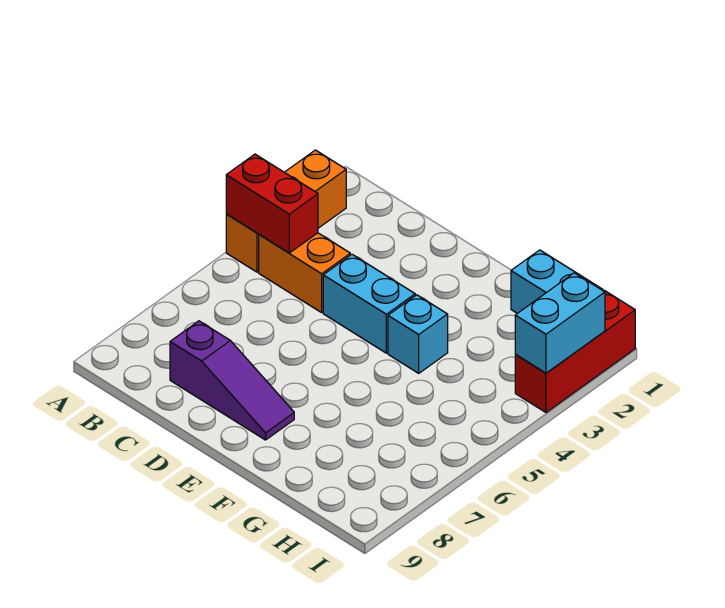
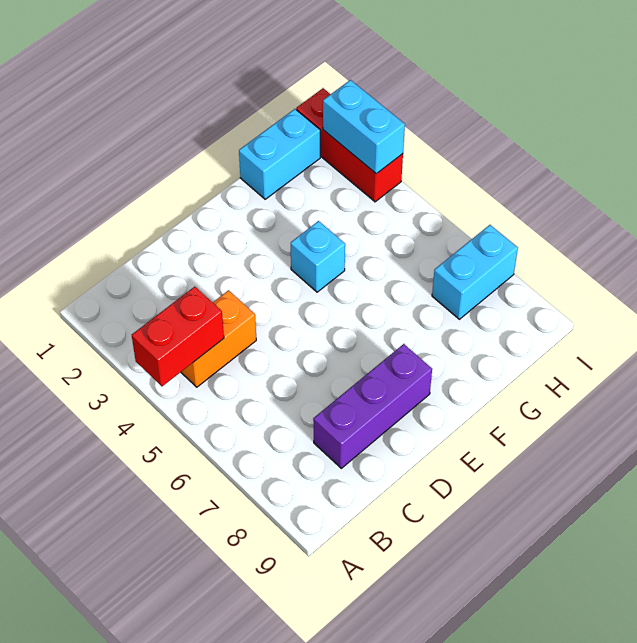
orange brick A2:A4 level 1 -> none
purple slope C8:E8 level 1 top C -> purple brick C8:E8 level 1
cyan brick D4:E4 level 1 -> cyan brick H7:I7 level 1

